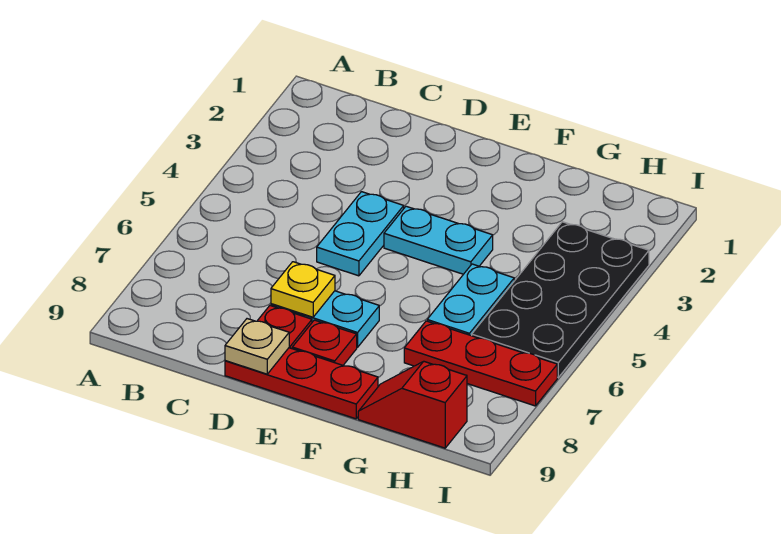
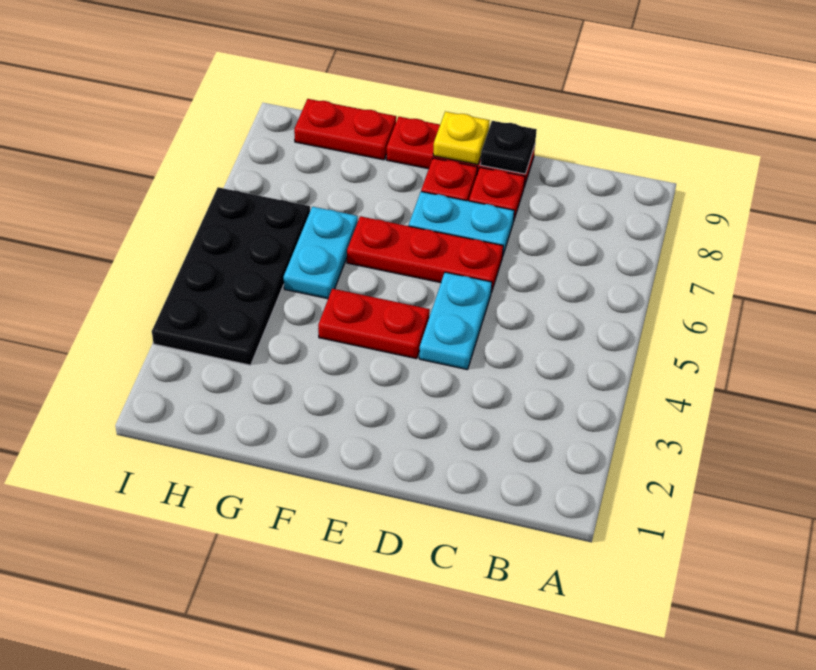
yellow plate D7 level 2 -> yellow plate E9 level 2
tan plate D9 level 2 -> black plate D9 level 2
cyan plate E4:F4 level 1 -> red plate E4:F4 level 1
red plate G7:I7 level 1 -> red plate D6:F6 level 1
red slope G9:H9 level 1 top H -> red plate G9:H9 level 1

